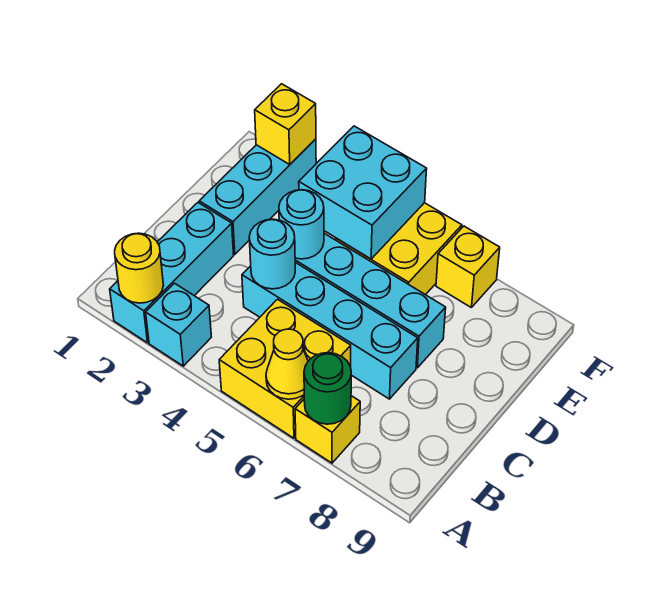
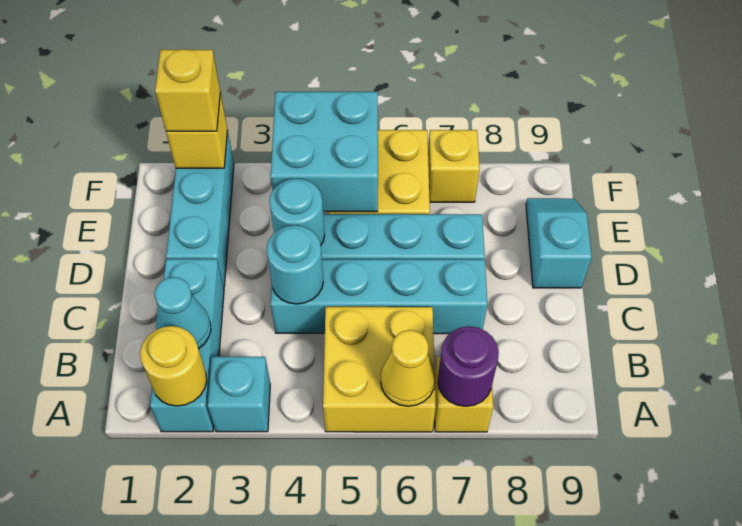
green round brick A7 level 2 -> purple round brick A7 level 2
none -> cyan cone B2 level 2
none -> cyan slope D9:E9 level 1 top D
none -> yellow brick F2 level 3

